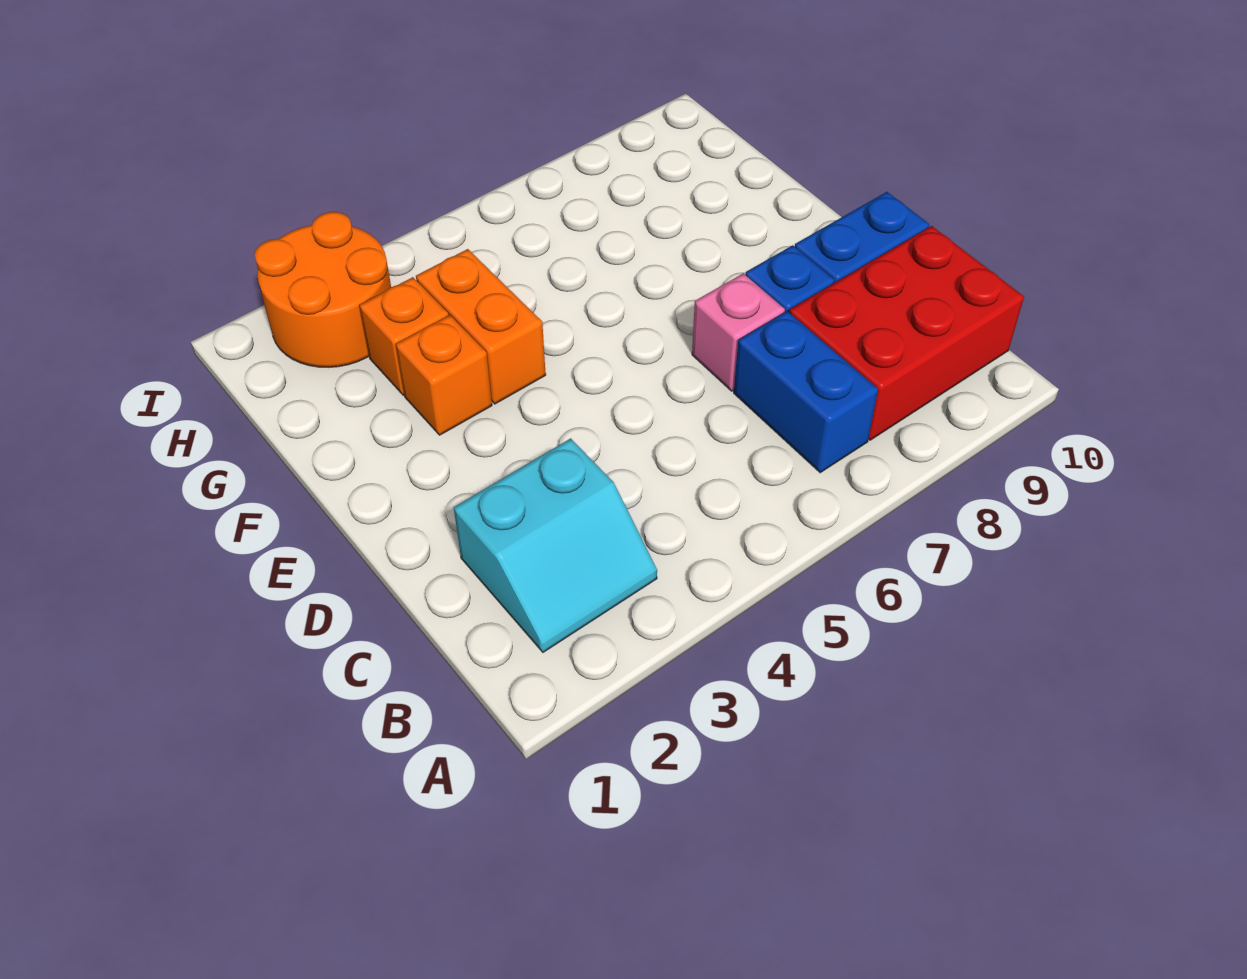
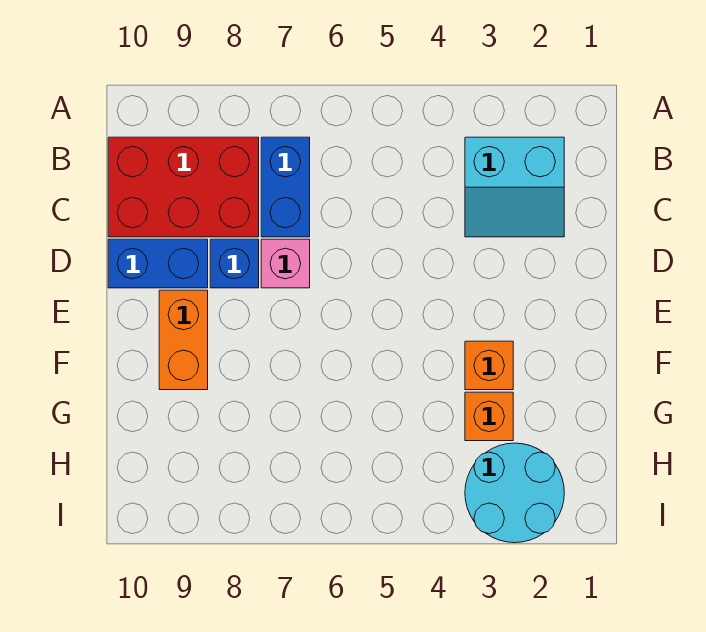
cyan slope B2:C3 level 1 top C -> cyan slope B2:C3 level 1 top B
orange brick F4:G4 level 1 -> orange brick E9:F9 level 1
orange round brick H2:I3 level 1 -> cyan round brick H2:I3 level 1

